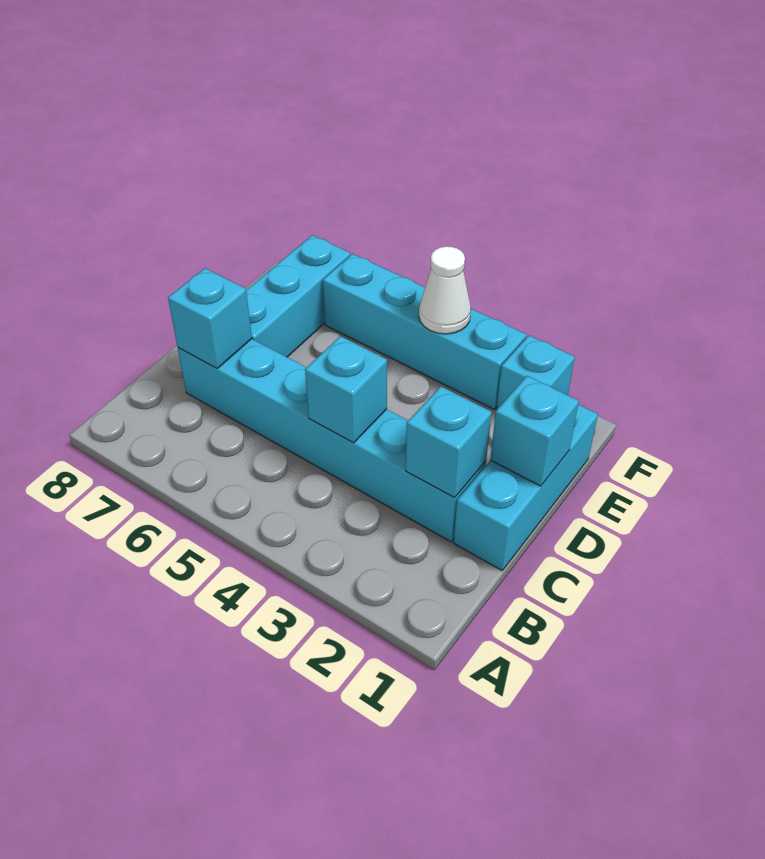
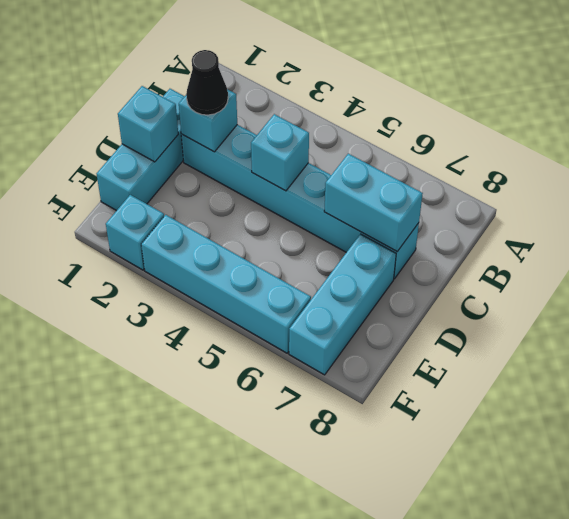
none -> black cone C2 level 3
cyan brick C7 level 2 -> cyan brick C6:C7 level 2
white cone F4 level 2 -> none

